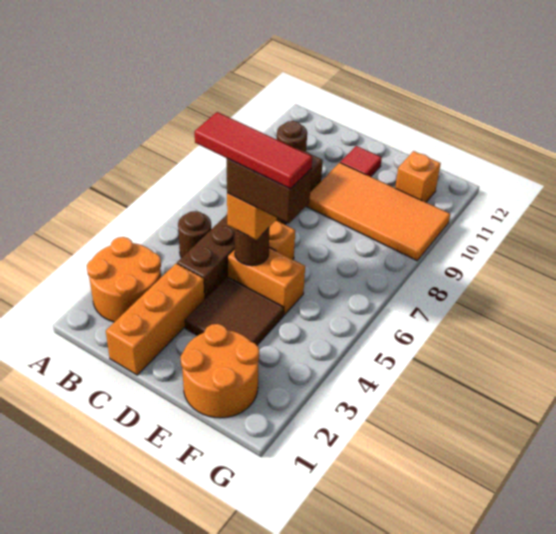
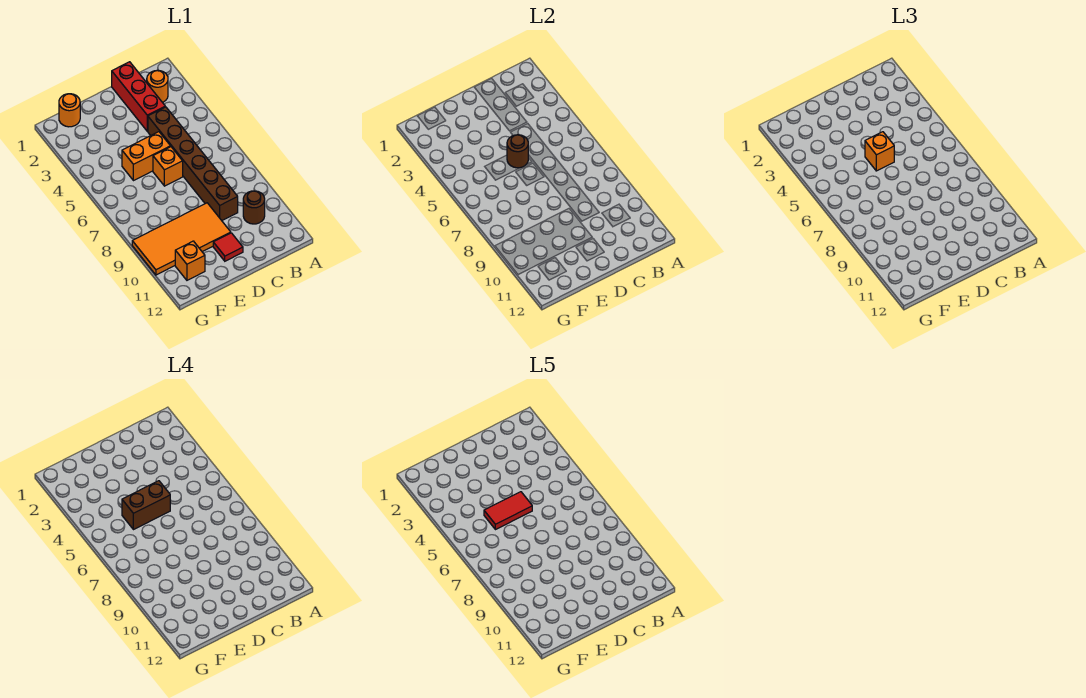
orange round brick A2:B3 level 1 -> orange round brick B2 level 1
brown round brick B5 level 1 -> none
orange brick C1:C3 level 1 -> red brick C1:C3 level 1
red tile C5:E5 level 5 -> red tile D5:E5 level 5
brown tile D3:E4 level 1 -> none
orange round brick E1:F2 level 1 -> orange round brick F1 level 1

